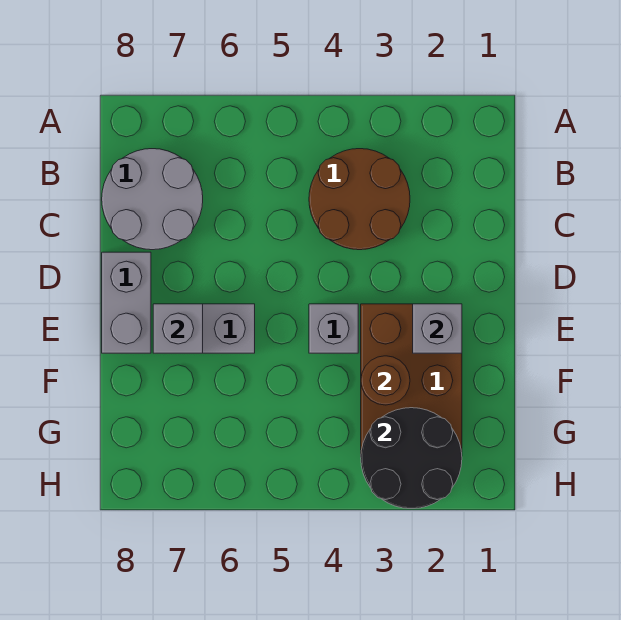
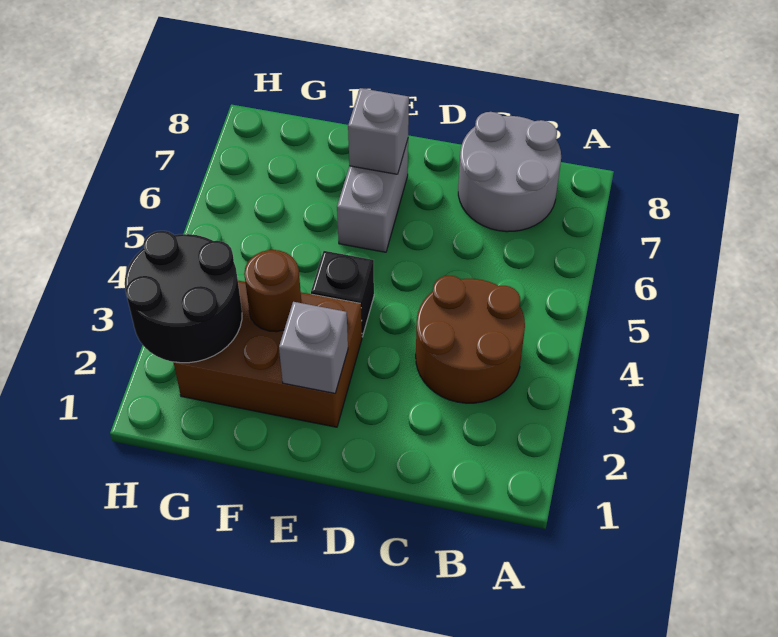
grey brick D8:E8 level 1 -> none
grey brick E4 level 1 -> black brick E4 level 1

